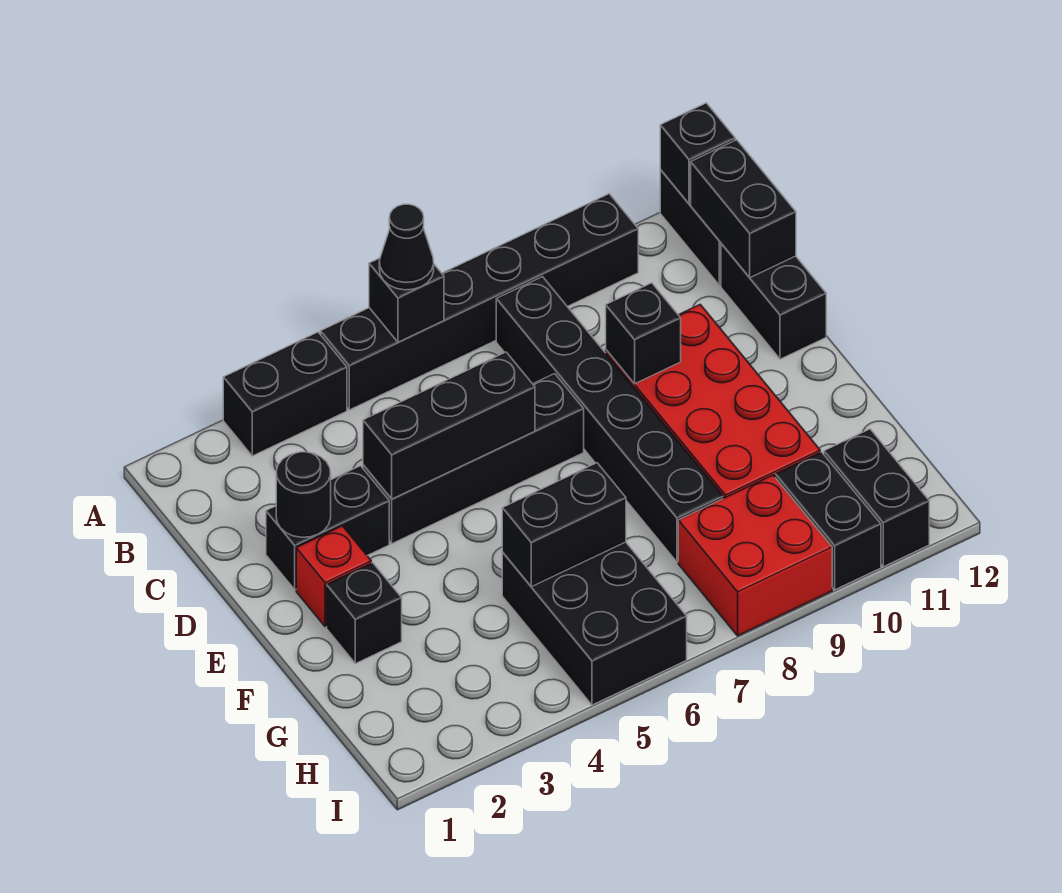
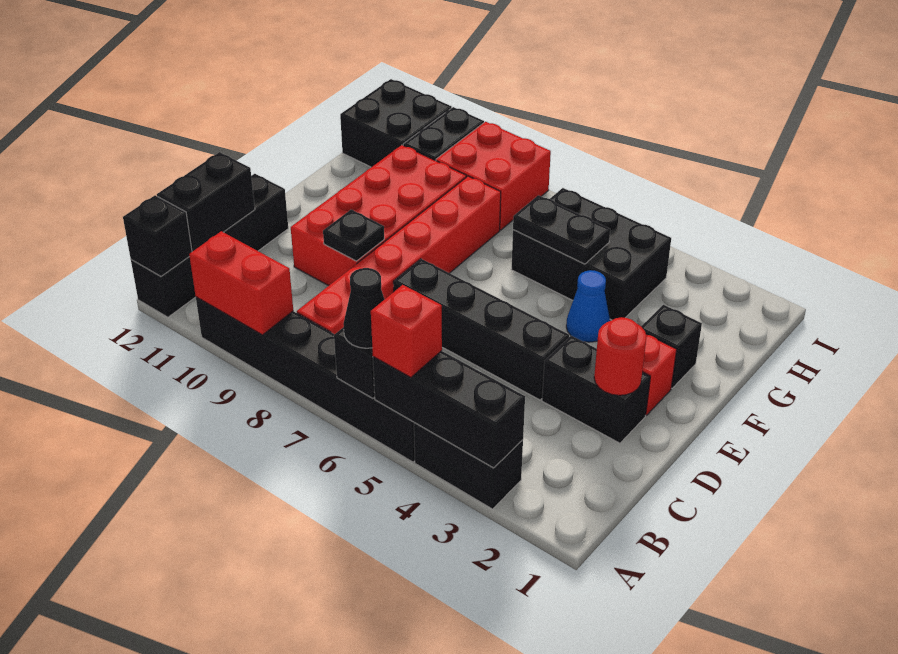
none -> red brick A5 level 3
none -> red brick A9:A10 level 2
black brick B8:G8 level 1 -> red brick B8:G8 level 1
black round brick D2 level 2 -> red round brick D2 level 2
black brick D4:D6 level 2 -> black brick A3:A5 level 2
black brick D9 level 2 -> black plate D9 level 2
none -> blue cone F4 level 1
black brick G5:I6 level 1 -> black brick G4:H6 level 1
black brick G5:G6 level 2 -> black plate G5:G6 level 2
black brick H11:I11 level 1 -> black brick H11:I12 level 1

